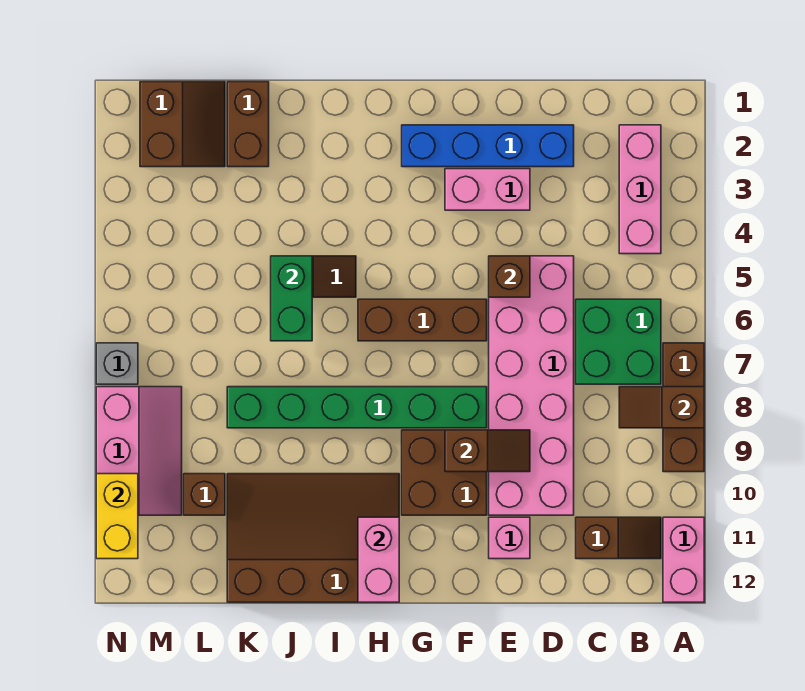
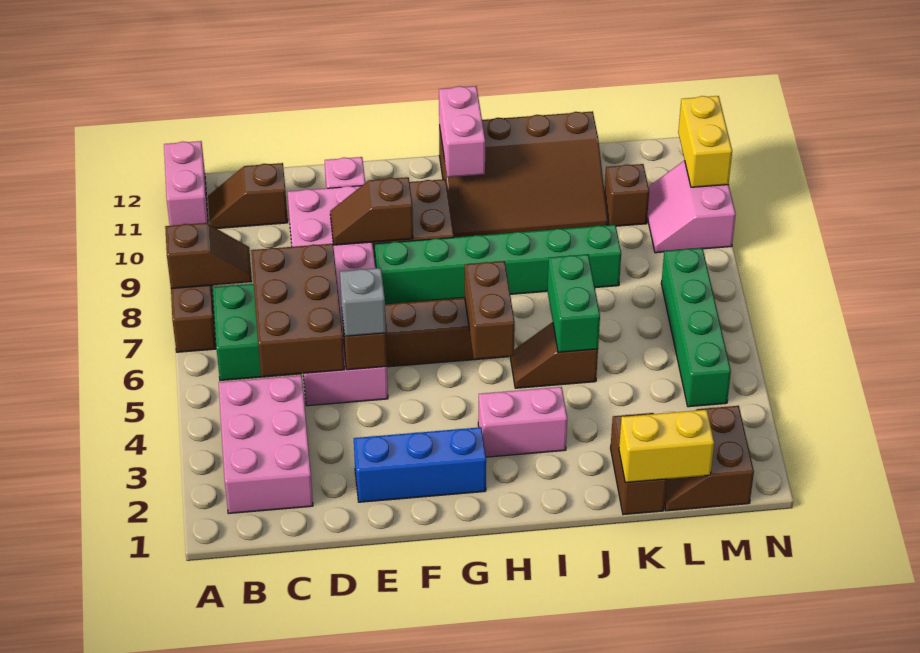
pink brick B2:B4 level 1 -> pink brick B2:C4 level 1
none -> brown brick C5:D7 level 2
blue brick D2:G2 level 1 -> blue brick E2:G2 level 1
pink brick E3:F3 level 1 -> pink brick H3:I3 level 1
none -> brown brick H5:H6 level 2
none -> yellow brick K1:L1 level 2
none -> green brick M4:M7 level 1
pink slope M8:N10 level 1 top N -> pink slope M9:N10 level 1 top N
grey brick N7 level 1 -> grey brick E5 level 3

